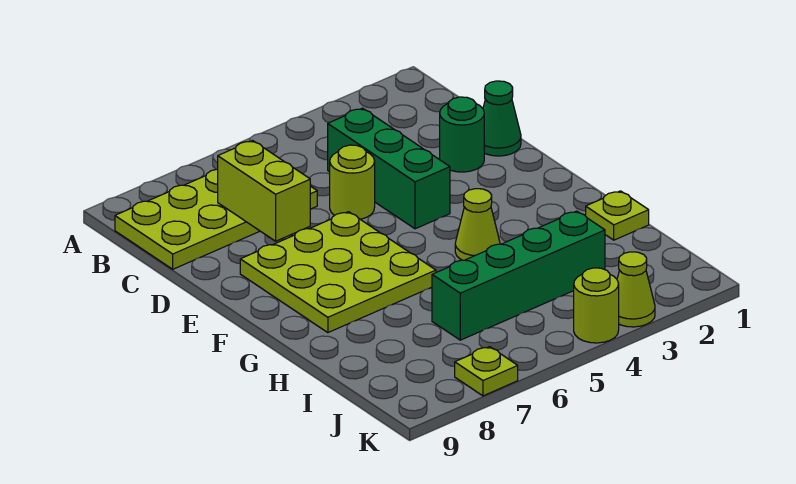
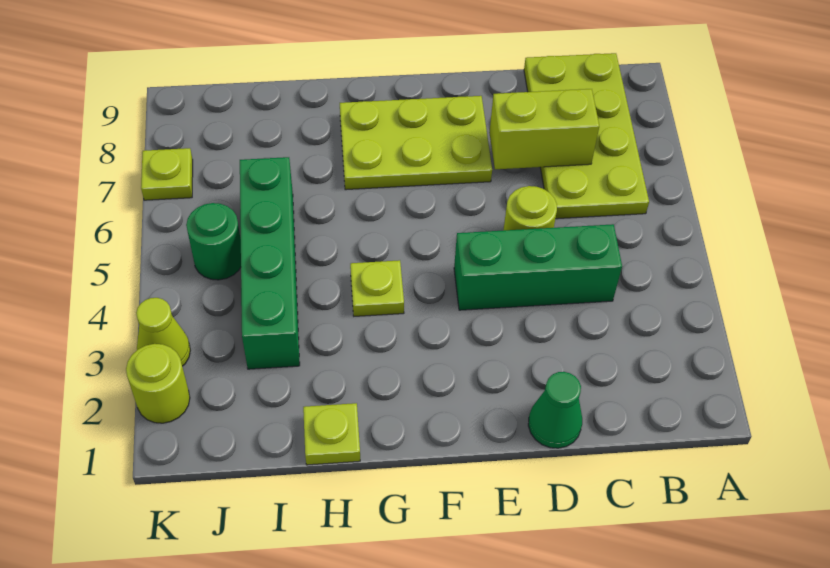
green round brick D2 level 1 -> green round brick J5 level 1
lime plate E6:G8 level 1 -> lime plate E7:G8 level 1
lime cone G4 level 1 -> lime plate G4 level 1
lime round brick K4 level 1 -> lime round brick K2 level 1

